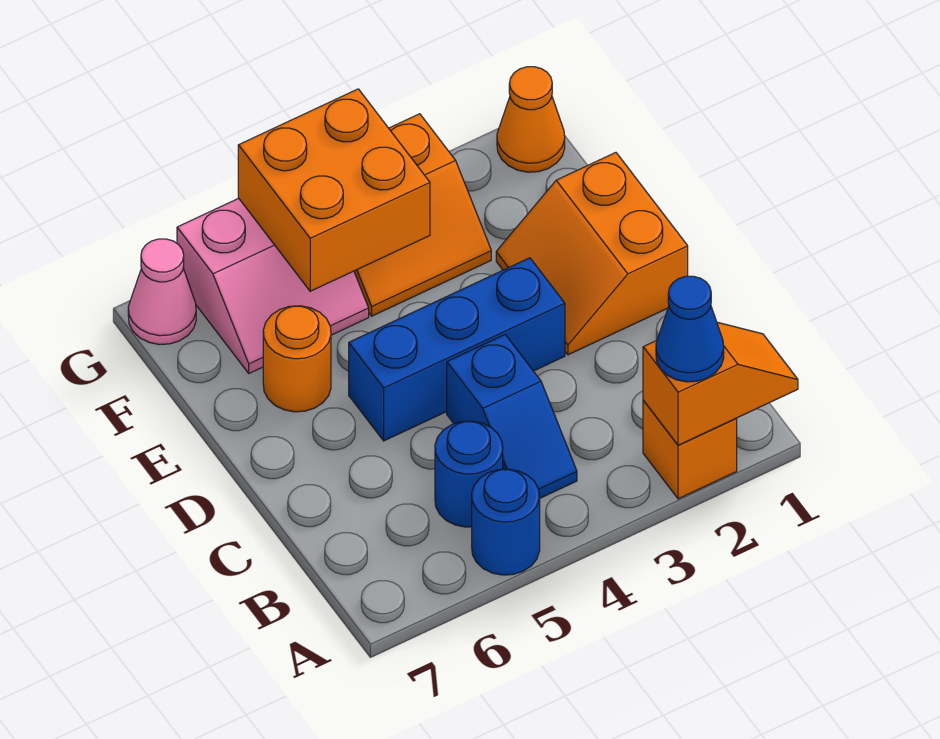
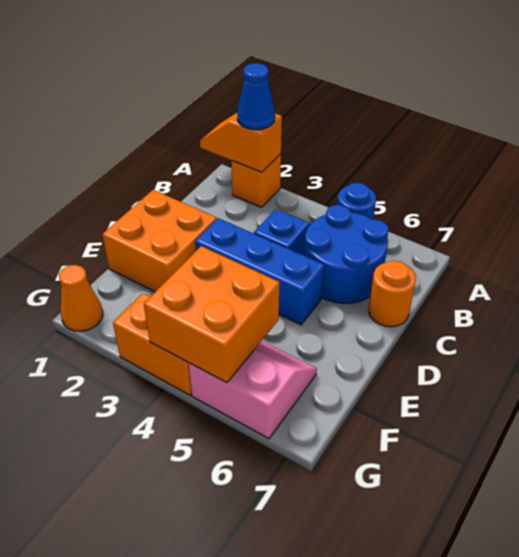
blue round brick B5 level 1 -> blue round brick B5:C6 level 1
orange slope D1:E2 level 1 top 1 -> orange brick D1:E2 level 1
orange round brick E6 level 1 -> orange round brick C7 level 1
pink cone G7 level 1 -> none

